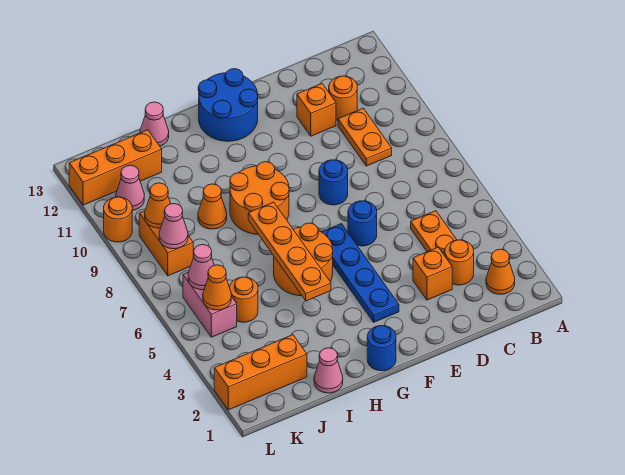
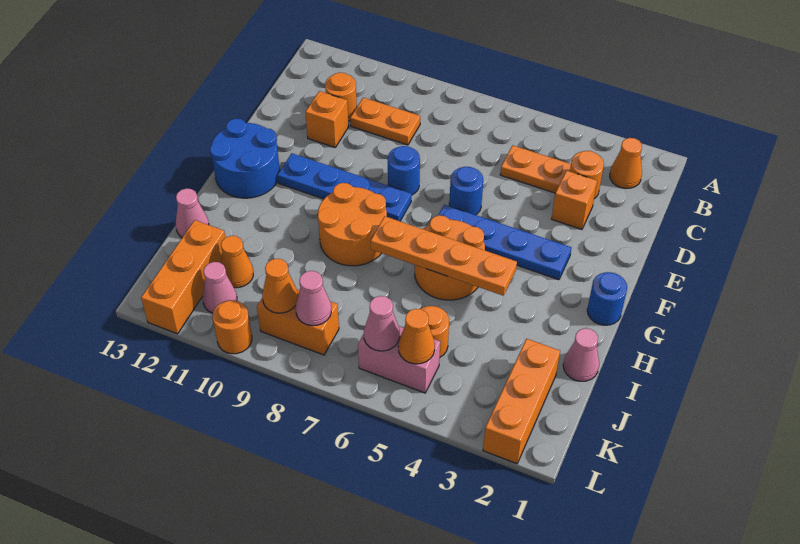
none -> blue plate F8:F11 level 1
orange cone I9 level 1 -> orange cone J11 level 1

